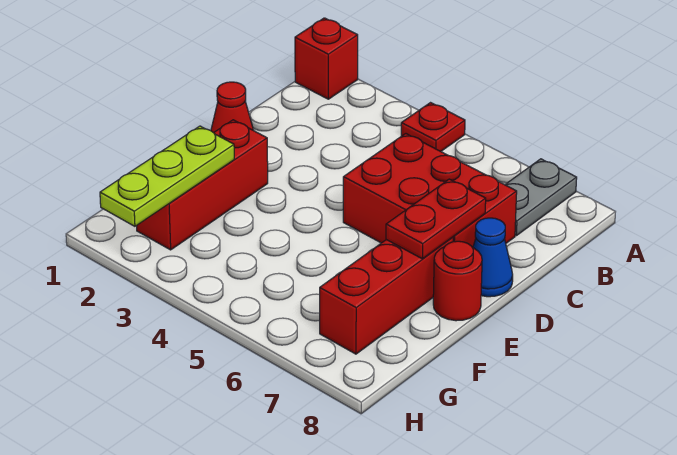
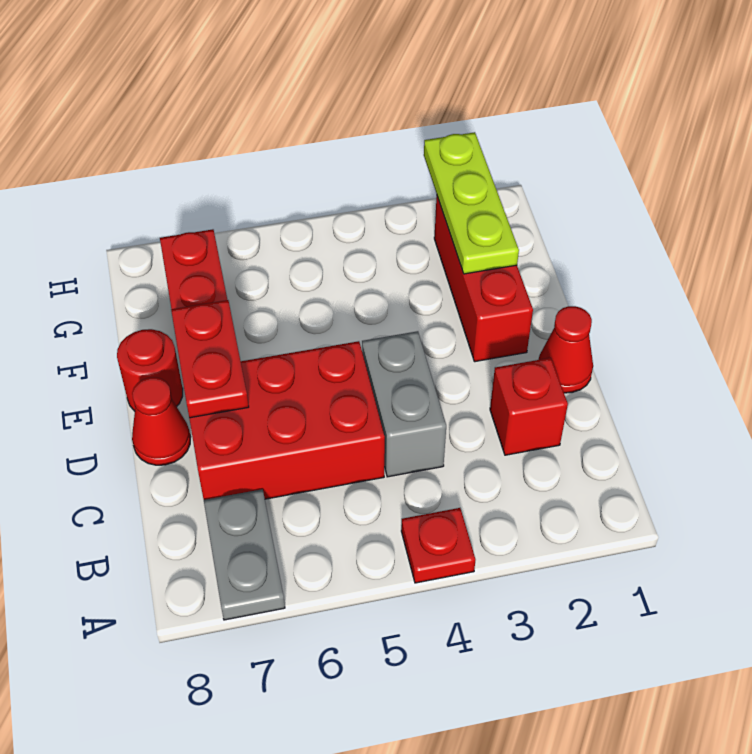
red brick A1 level 1 -> red brick C2 level 1
none -> grey brick C4:D4 level 1
blue cone D8 level 1 -> red cone D8 level 1

